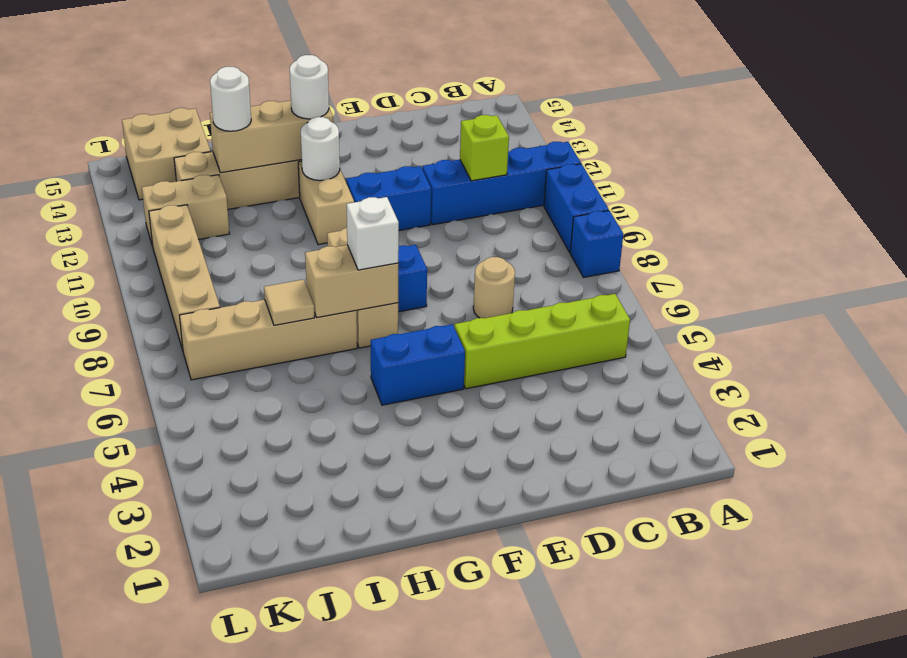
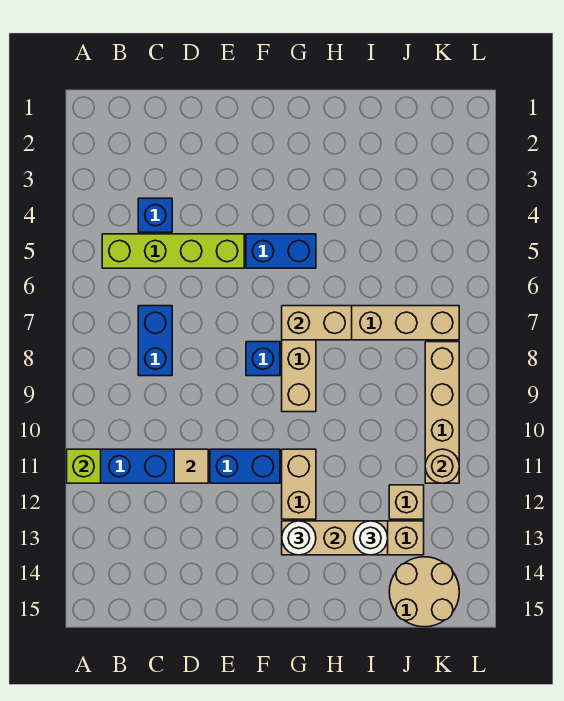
blue brick A8 level 1 -> blue brick C4 level 1
blue brick A9:A10 level 1 -> blue brick C7:C8 level 1
lime brick C11 level 2 -> lime brick A11 level 2
tan round brick D7 level 1 -> tan round brick K11 level 2
white brick G7 level 3 -> none
white round brick G12 level 2 -> none
tan tile I7 level 2 -> tan tile D11 level 2
tan brick J12:K12 level 1 -> tan brick J12 level 1
tan brick J14:K15 level 1 -> tan round brick J14:K15 level 1

